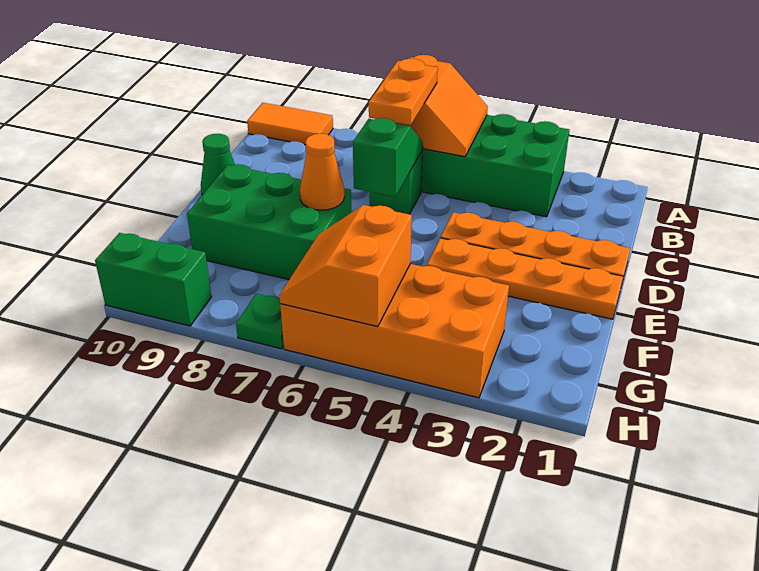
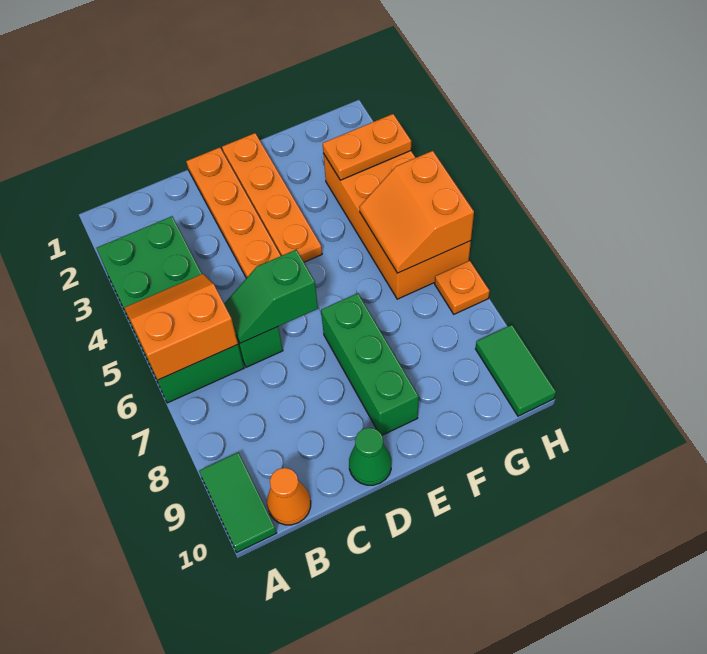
orange tile A9:A10 level 1 -> green tile A9:A10 level 1
orange plate B6:C6 level 3 -> orange plate G3:H3 level 2
green brick E7:F9 level 1 -> green brick E7:E9 level 1
orange cone E7 level 2 -> orange cone B10 level 1
orange slope G5:H6 level 2 top 5 -> orange slope G5:H6 level 2 top H
green plate H7 level 1 -> orange plate H7 level 1
green brick H9:H10 level 1 -> green tile H9:H10 level 1

